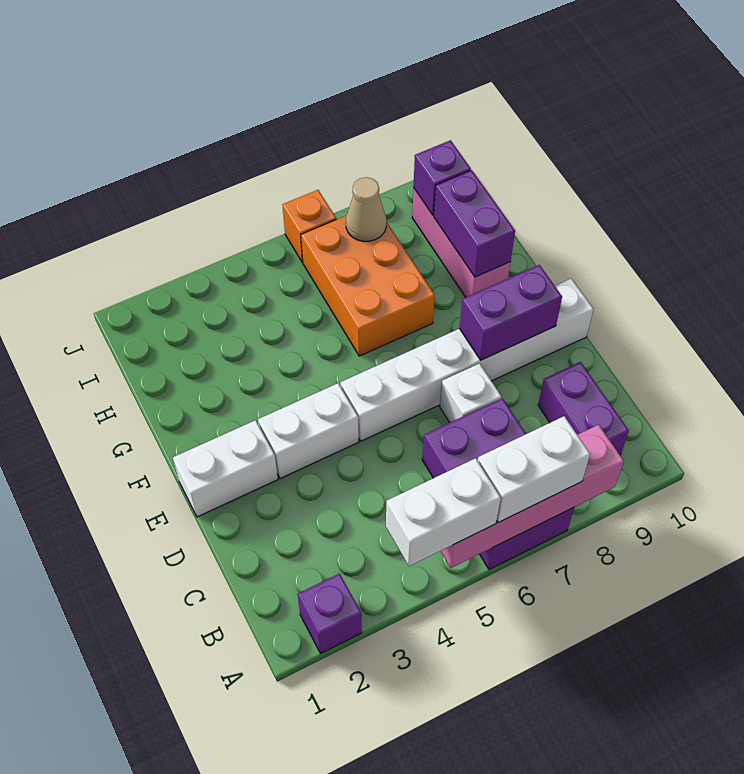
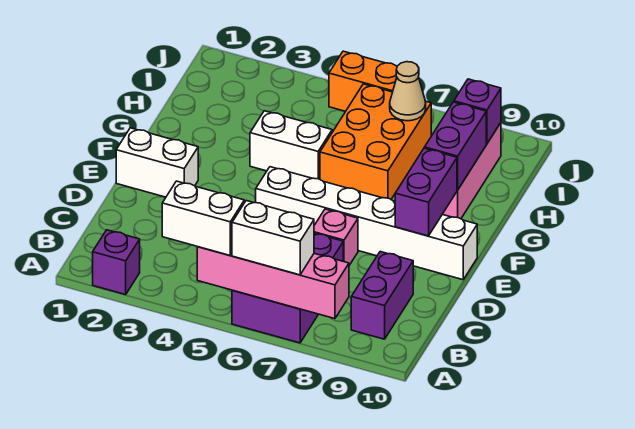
white brick D7 level 1 -> pink brick D7 level 1
white brick E3:E4 level 1 -> white brick G4:G5 level 1
purple brick E8:E9 level 2 -> purple brick E9:F9 level 2
orange brick J6 level 1 -> orange brick J5:J6 level 1

